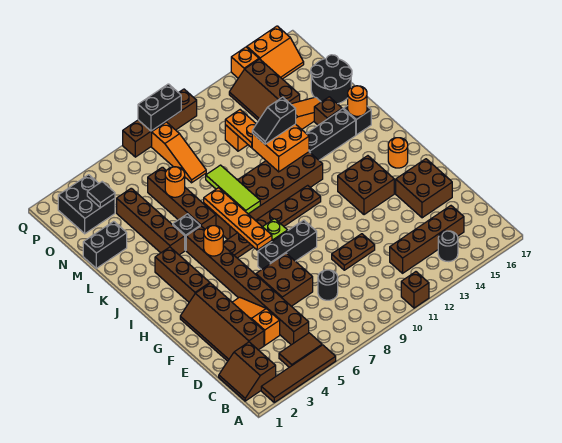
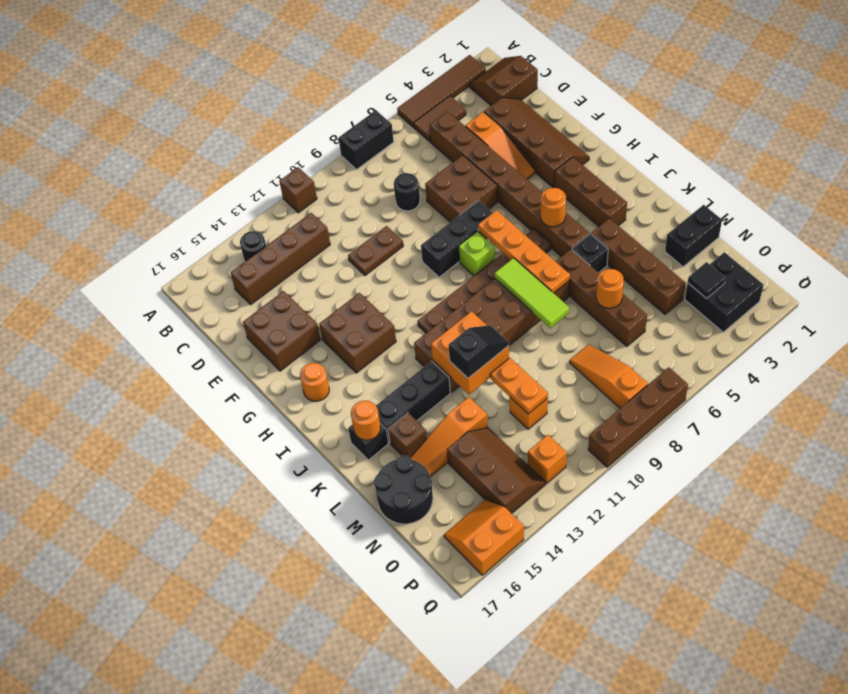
brown slope B1:C2 level 1 top 2 -> brown slope B1:C2 level 1 top C
black brick Q8:Q9 level 2 -> black brick A7:A8 level 1
orange brick Q14 level 1 -> orange brick P12 level 1

